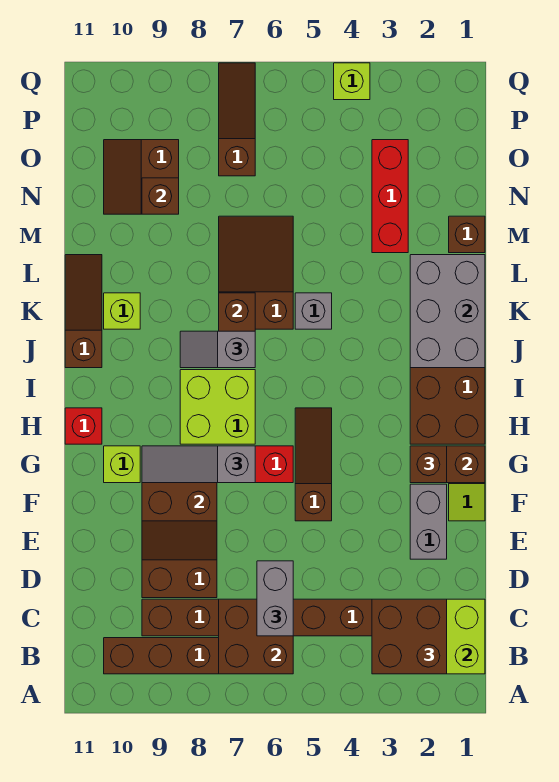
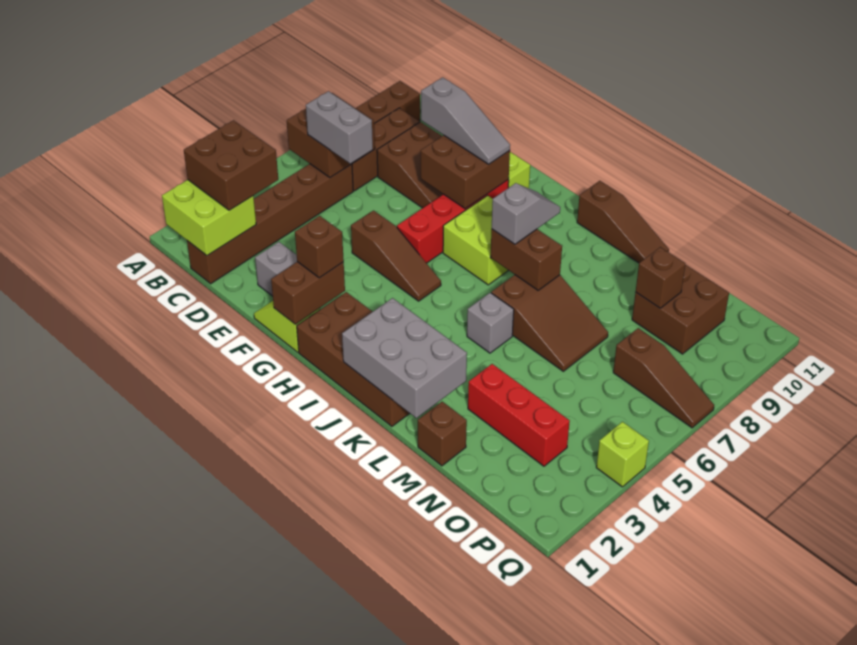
grey slope G7:G9 level 3 top 7 -> grey slope E9:G9 level 3 top E
red brick H11 level 1 -> none
lime brick K10 level 1 -> none
brown slope N9:O10 level 1 top 9 -> brown brick N9:O10 level 1

